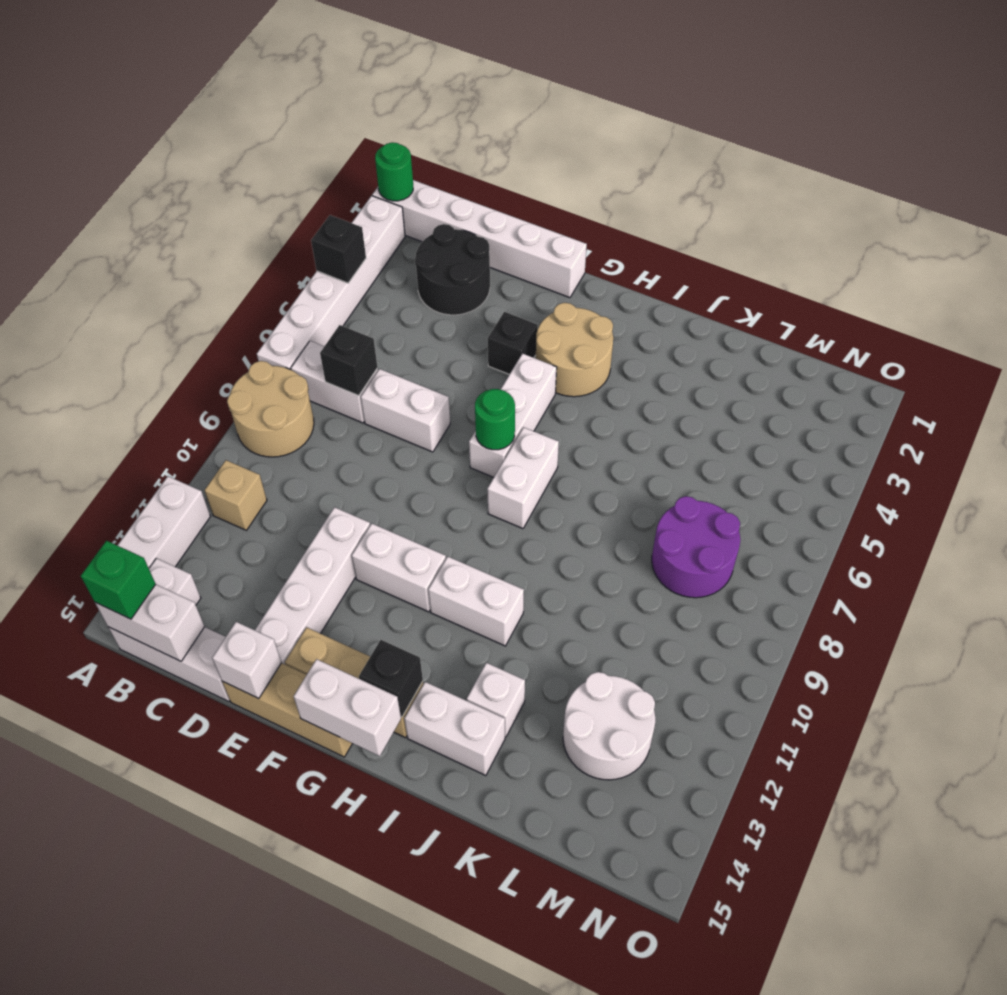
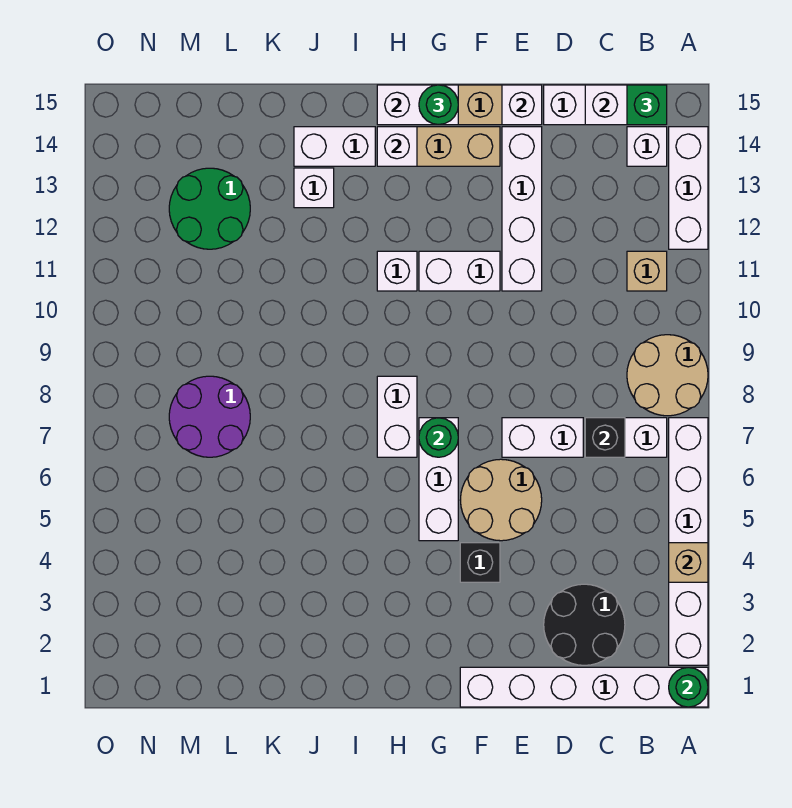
black brick A4 level 2 -> tan brick A4 level 2
tan round brick G3:H4 level 1 -> tan round brick E5:F6 level 1
none -> green round brick G15 level 3
white brick H11:I11 level 1 -> white brick H11 level 1
black brick H14 level 2 -> white brick H14 level 2
white round brick L12:M13 level 1 -> green round brick L12:M13 level 1

